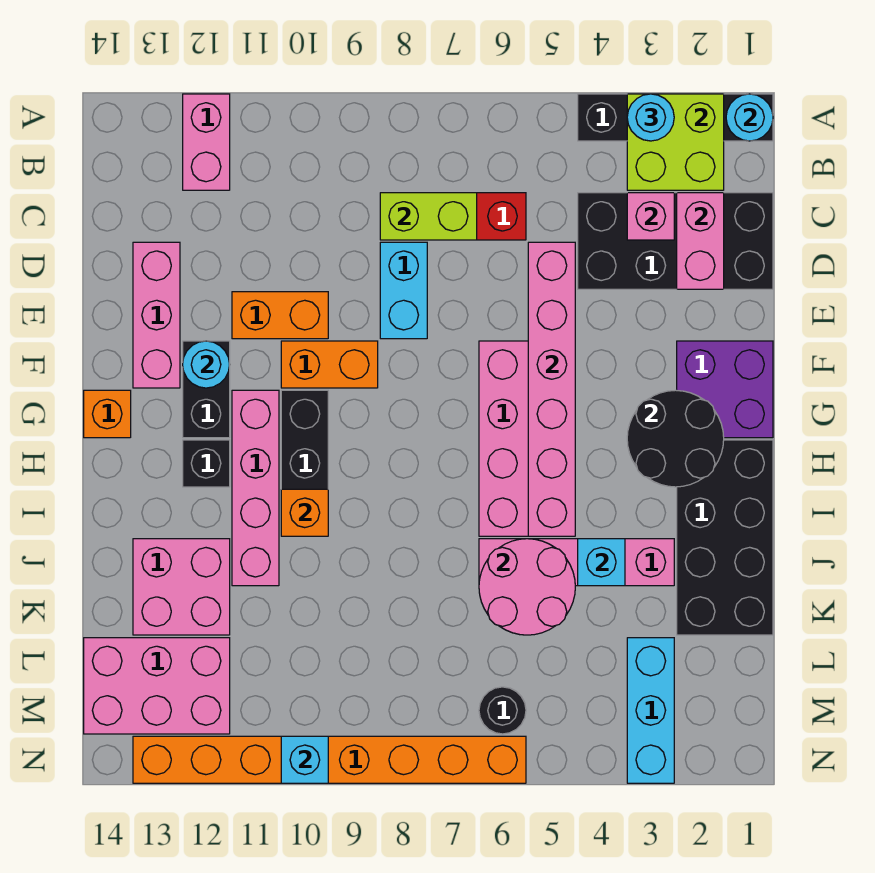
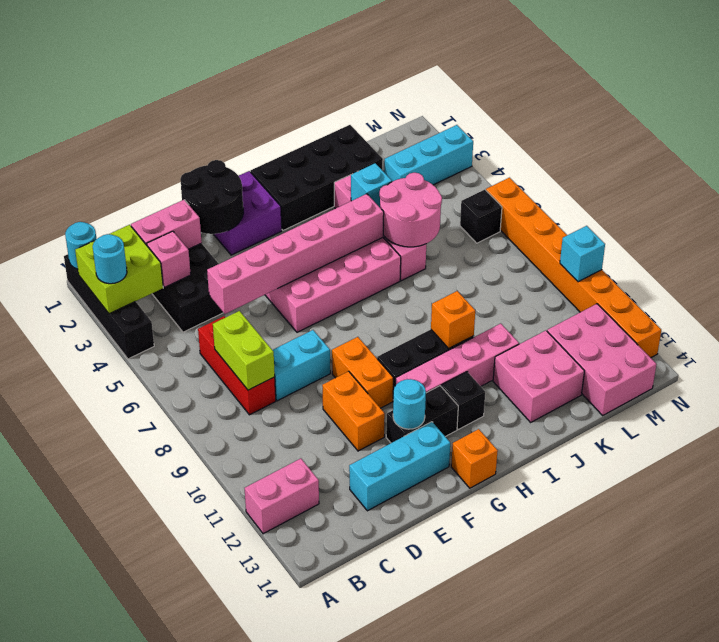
pink brick D13:F13 level 1 -> cyan brick D13:F13 level 1
black round brick G2:H3 level 2 -> black round brick E1:F2 level 2
black round brick M6 level 1 -> black brick M6 level 1

